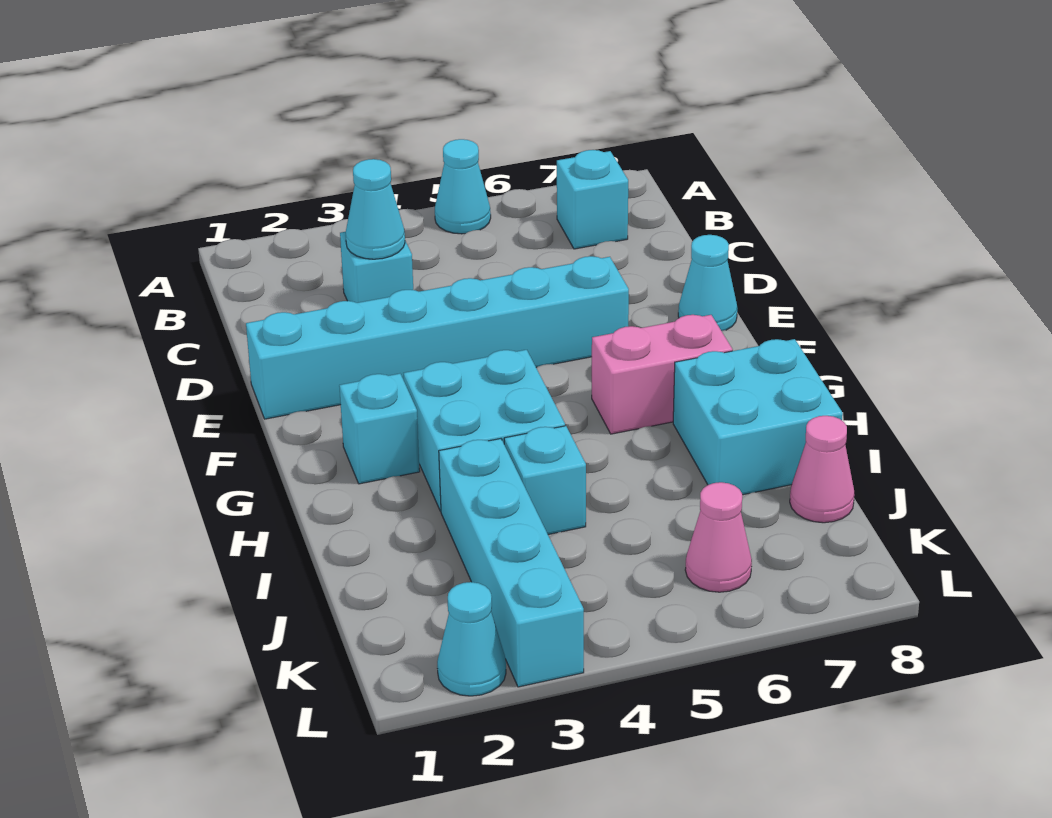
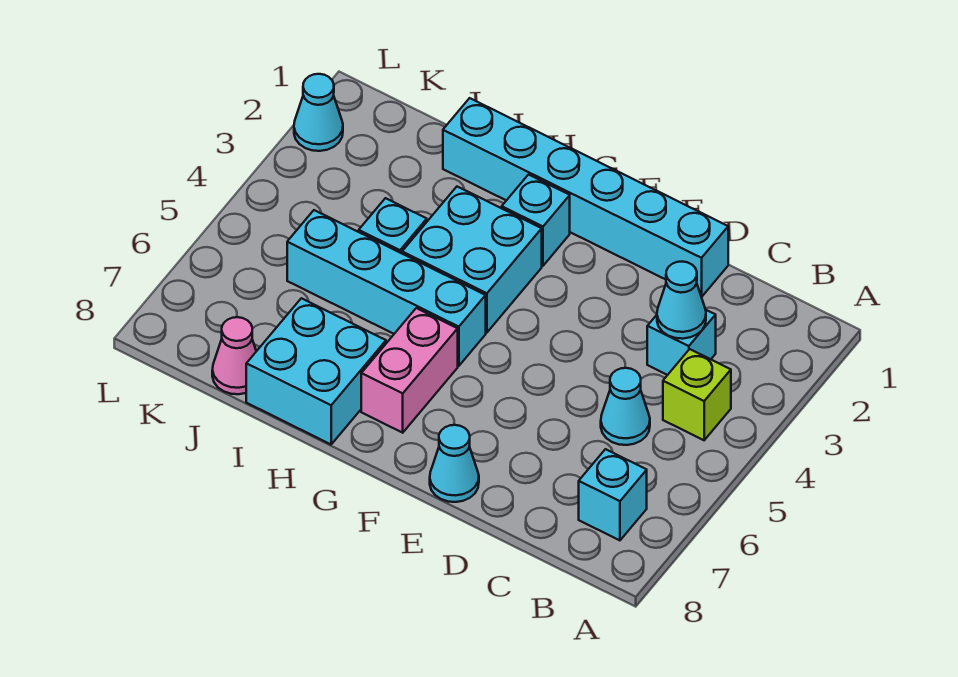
cyan cone A5 level 1 -> cyan cone C5 level 1
none -> lime brick B4 level 1
cyan brick E1:E6 level 1 -> cyan brick D1:I1 level 1
cyan brick I3:L3 level 1 -> cyan brick G5:J5 level 1
pink cone K6 level 1 -> none

